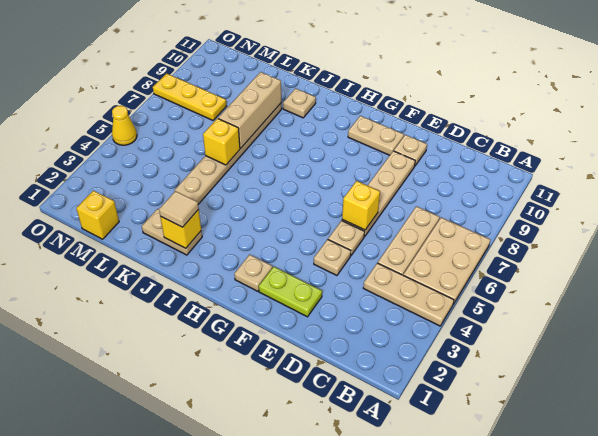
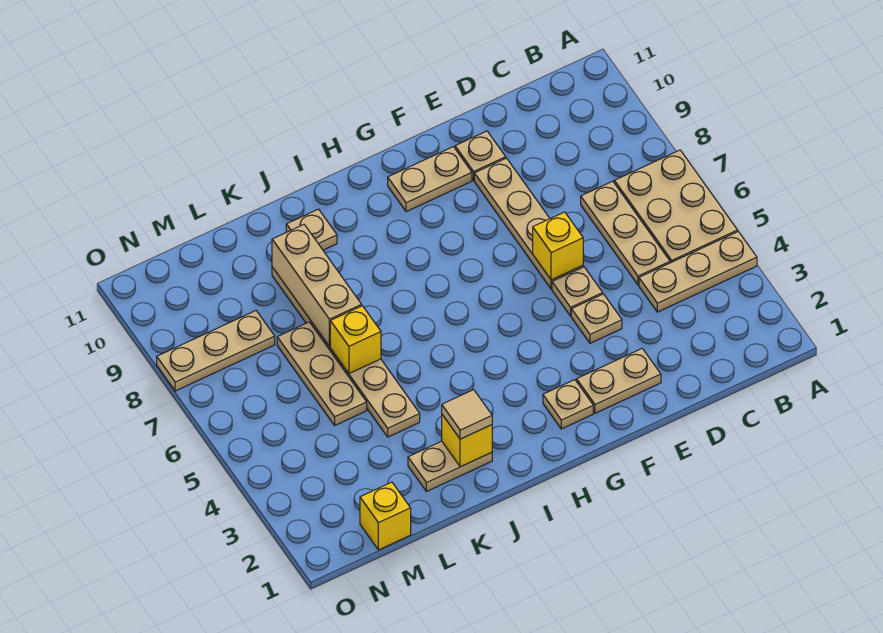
lime plate E2:F2 level 1 -> tan plate E2:F2 level 1
none -> tan plate L5:L7 level 1
yellow plate M8:O8 level 1 -> tan plate M8:O8 level 1
yellow cone O5 level 1 -> none

